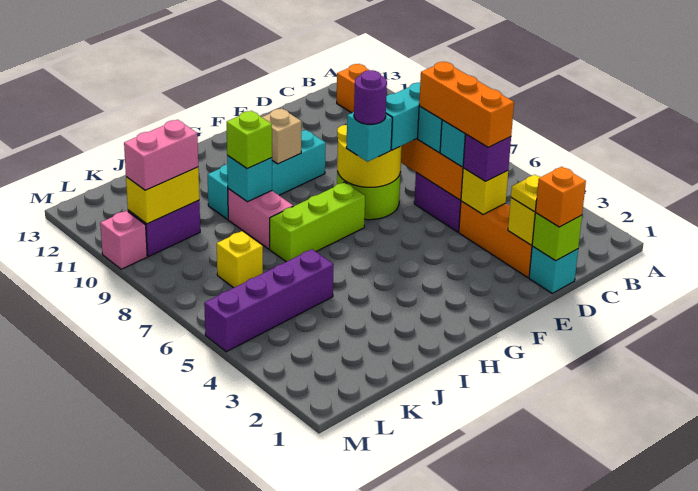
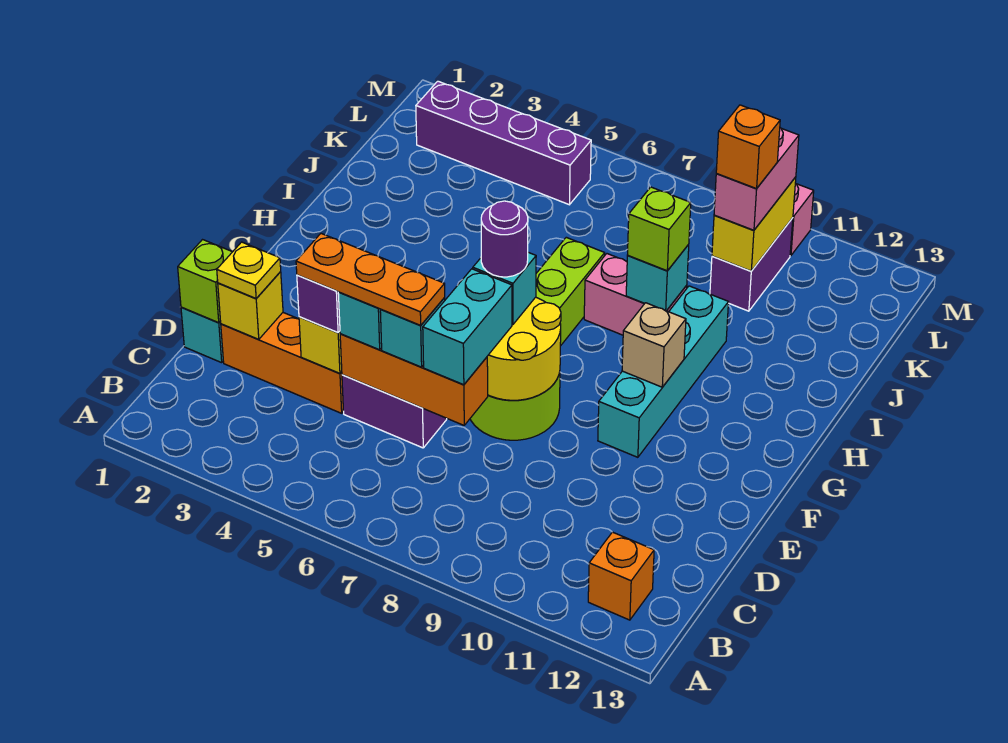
orange brick D1 level 3 -> orange brick K10 level 4
orange brick D4:D6 level 4 -> orange plate D4:D6 level 4
purple brick J5:M5 level 1 -> purple brick L2:L5 level 1
yellow brick K7 level 1 -> none

